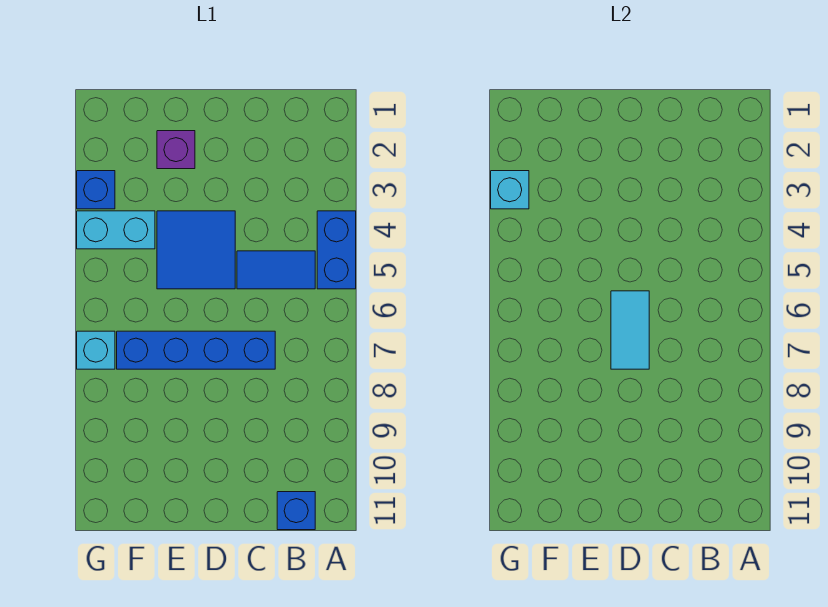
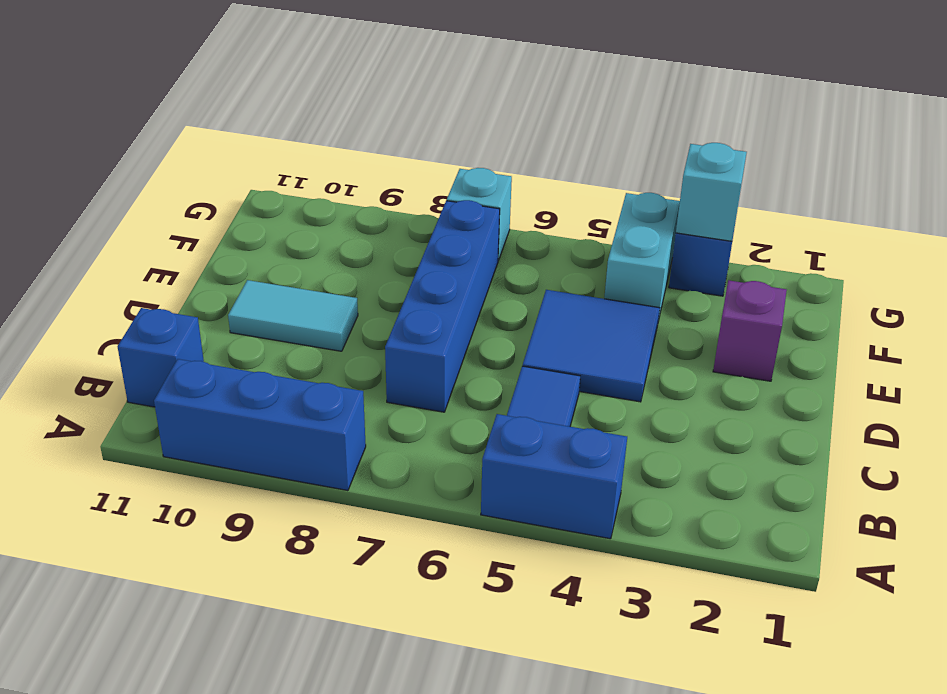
none -> blue brick A8:A10 level 1
cyan tile D6:D7 level 2 -> cyan tile D9:D10 level 1

